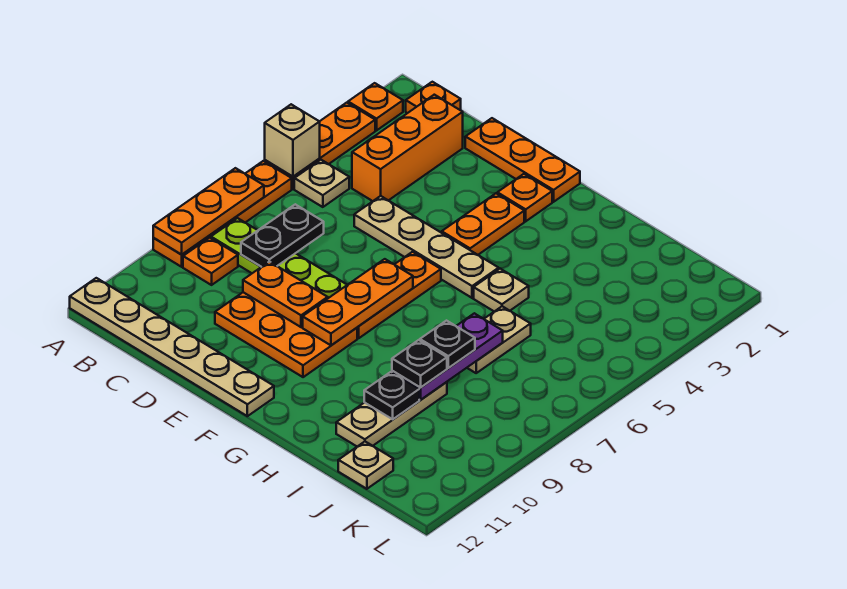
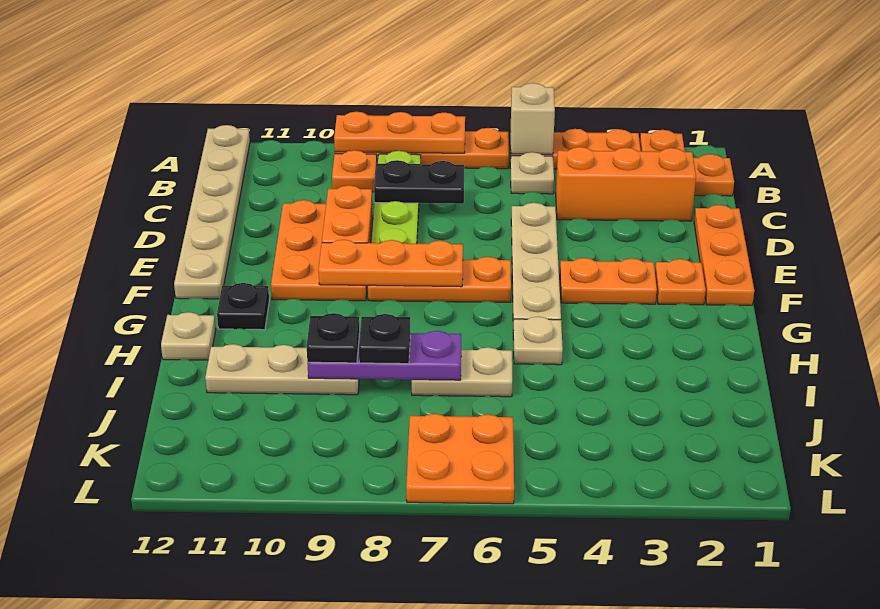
black plate I10 level 2 -> black plate G11 level 1
tan plate J12 level 1 -> tan plate H12 level 1
none -> orange plate K6:L7 level 1

